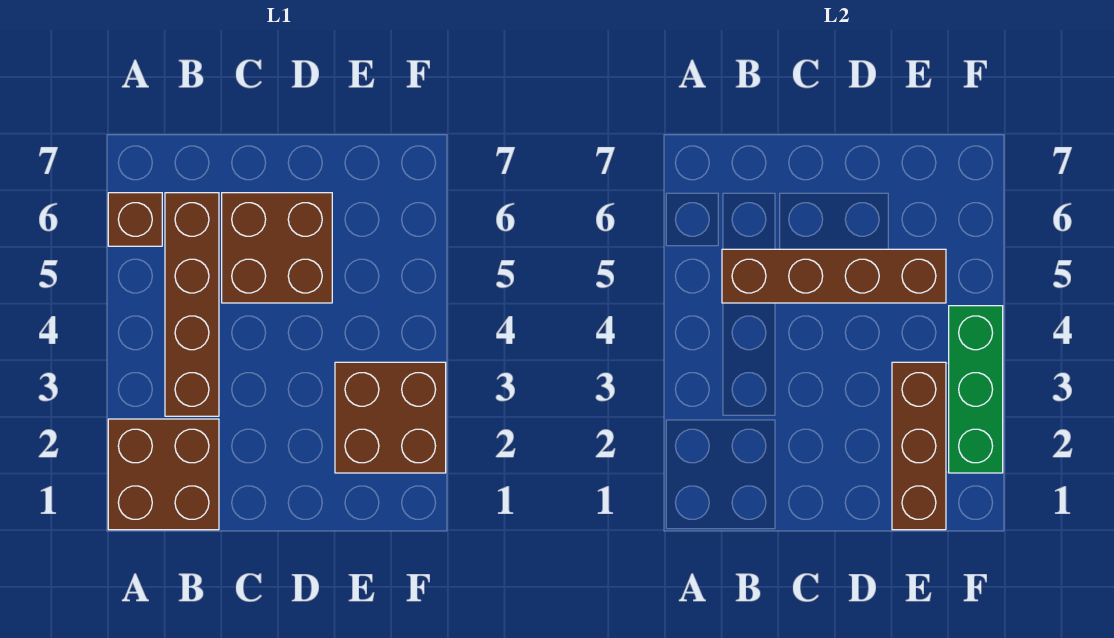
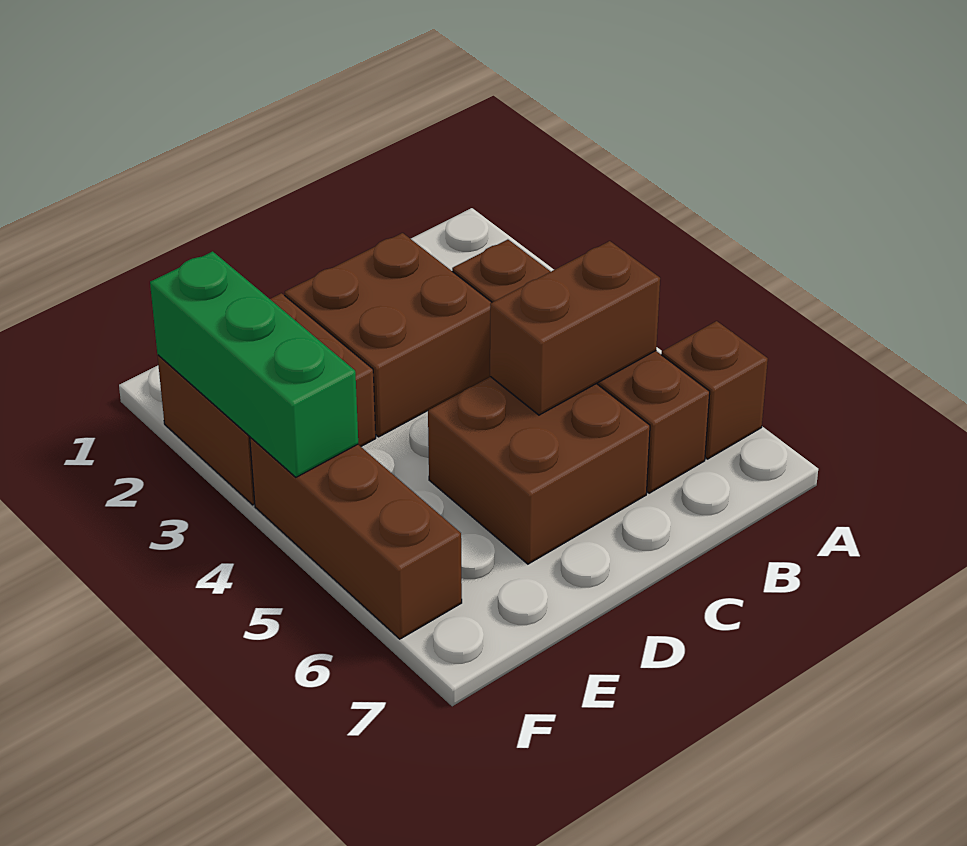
brown brick A1:B2 level 1 -> brown brick C2:D3 level 1
brown brick B5:E5 level 2 -> brown brick B5:C5 level 2
brown brick E1:E3 level 2 -> brown brick F4:F6 level 1

